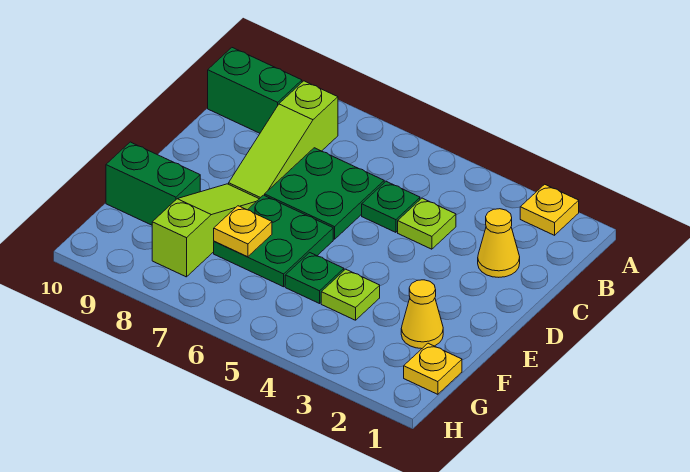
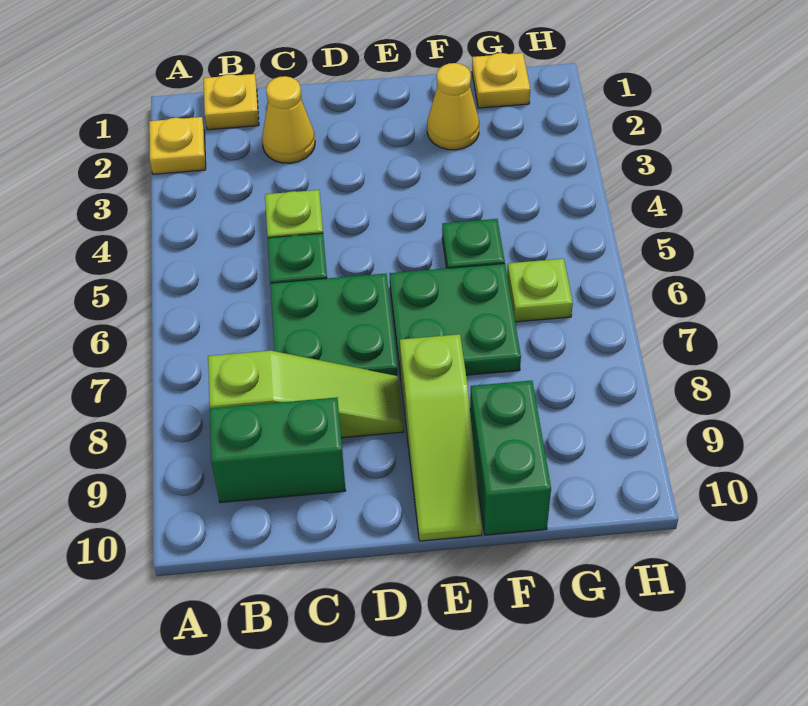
green brick B9:B10 level 1 -> green brick B9:C9 level 1
lime slope E8:G8 level 1 top G -> lime slope E8:E10 level 1 top 8
lime plate F4 level 1 -> lime plate G6 level 1
yellow plate F7 level 2 -> yellow plate B1 level 1

